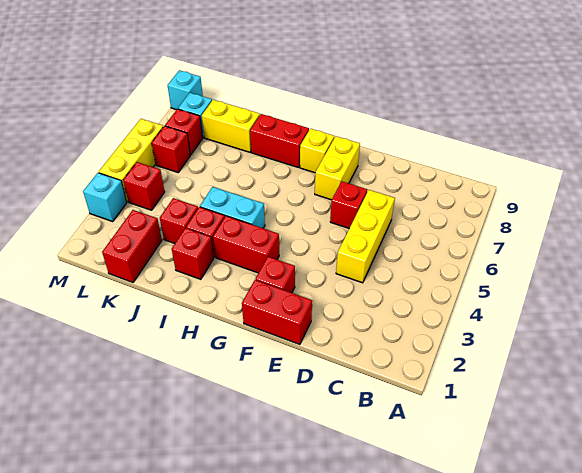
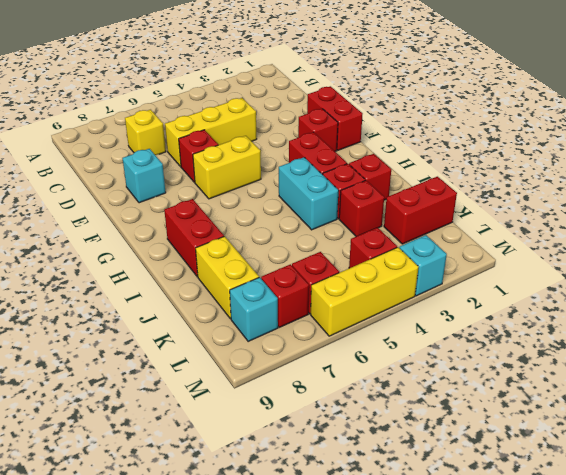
yellow brick F7:F8 level 1 -> yellow brick F5:F6 level 1
yellow brick G8 level 1 -> yellow brick C7 level 1
cyan brick M9 level 1 -> cyan brick E8 level 1

